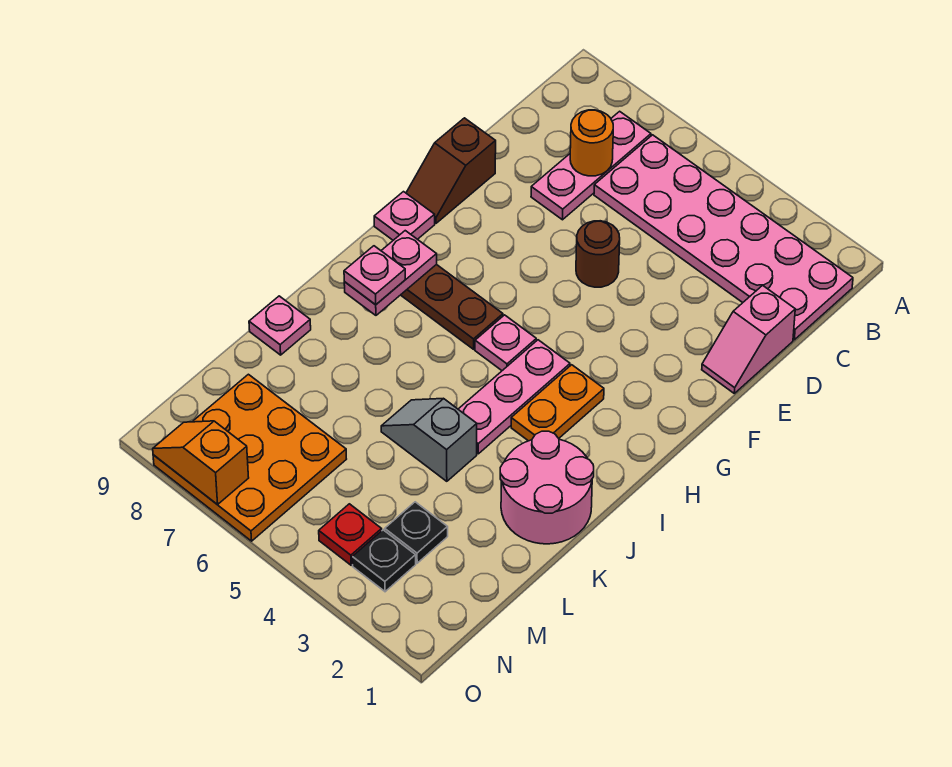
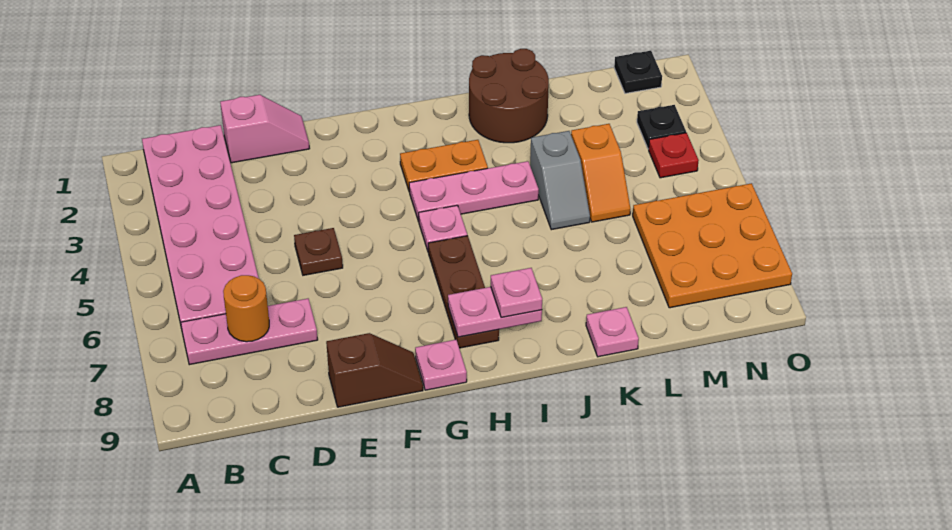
brown round brick E5 level 1 -> brown plate E5 level 1
pink round brick J1:K2 level 1 -> brown round brick J1:K2 level 1
black plate M3 level 1 -> black plate N1 level 1
orange slope O7:O8 level 2 top 7 -> orange slope L4:L5 level 1 top 4

